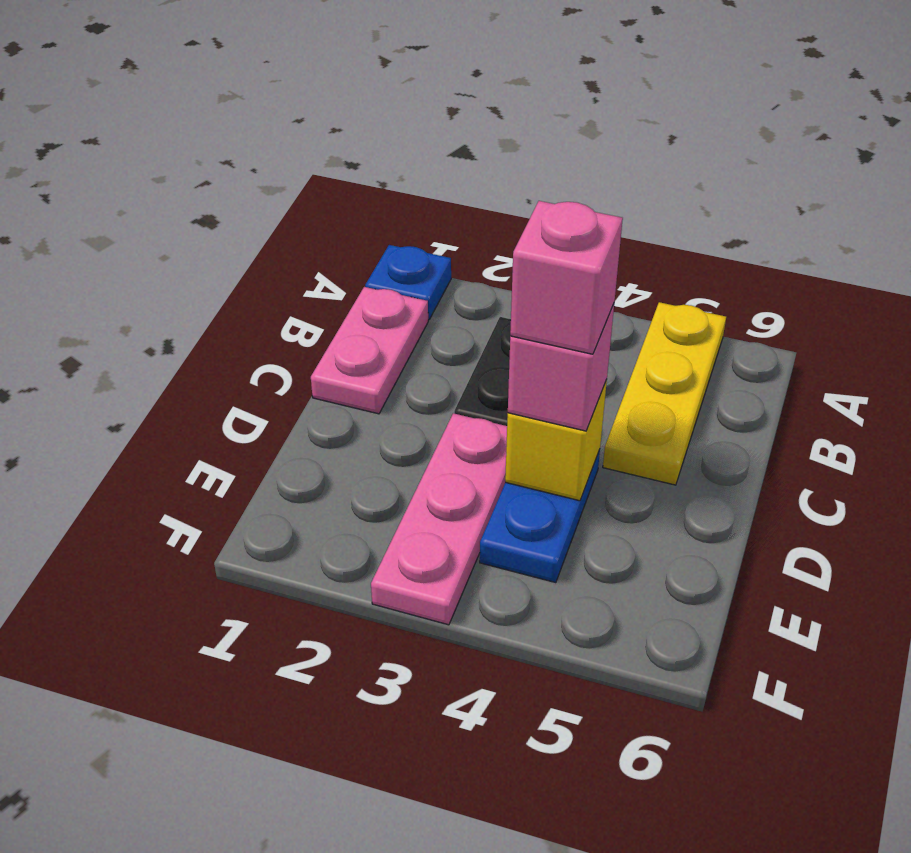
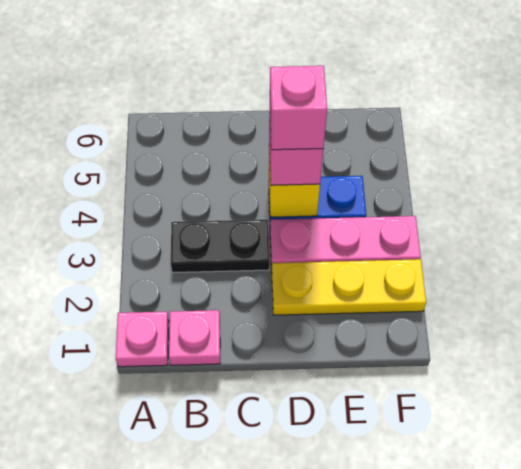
blue plate A1 level 1 -> pink plate A1 level 1
yellow plate A5:C5 level 1 -> yellow plate D2:F2 level 1
pink plate B1:C1 level 1 -> pink plate B1 level 1

